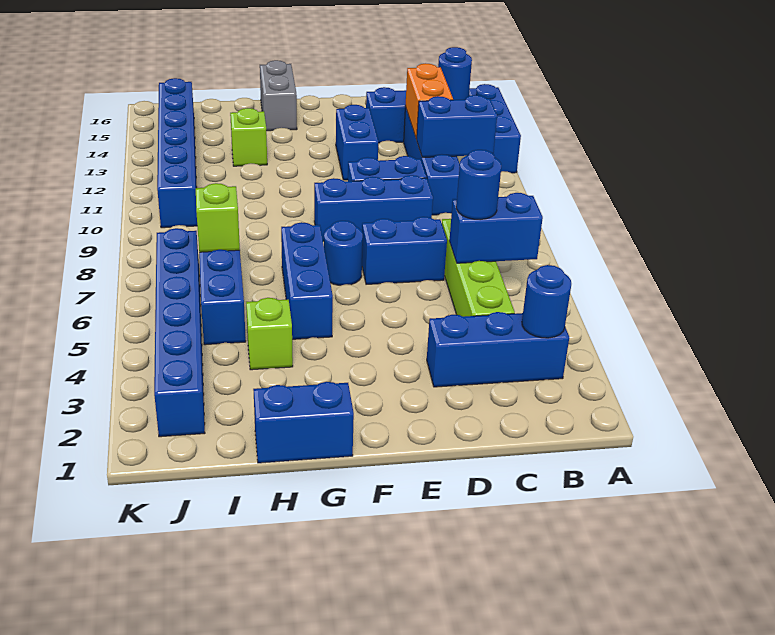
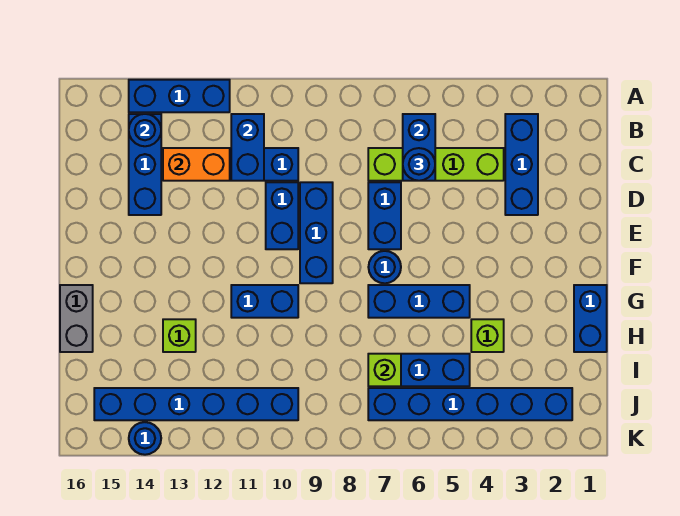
blue round brick B3 level 2 -> blue round brick K14 level 1
blue brick E12:E13 level 1 -> blue brick G10:G11 level 1
grey brick G15:G16 level 1 -> grey brick G16:H16 level 1

